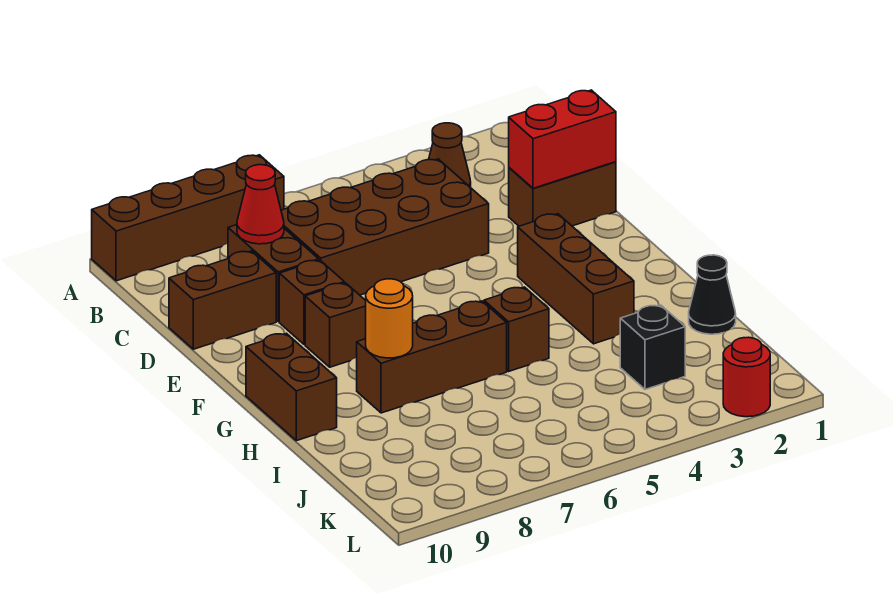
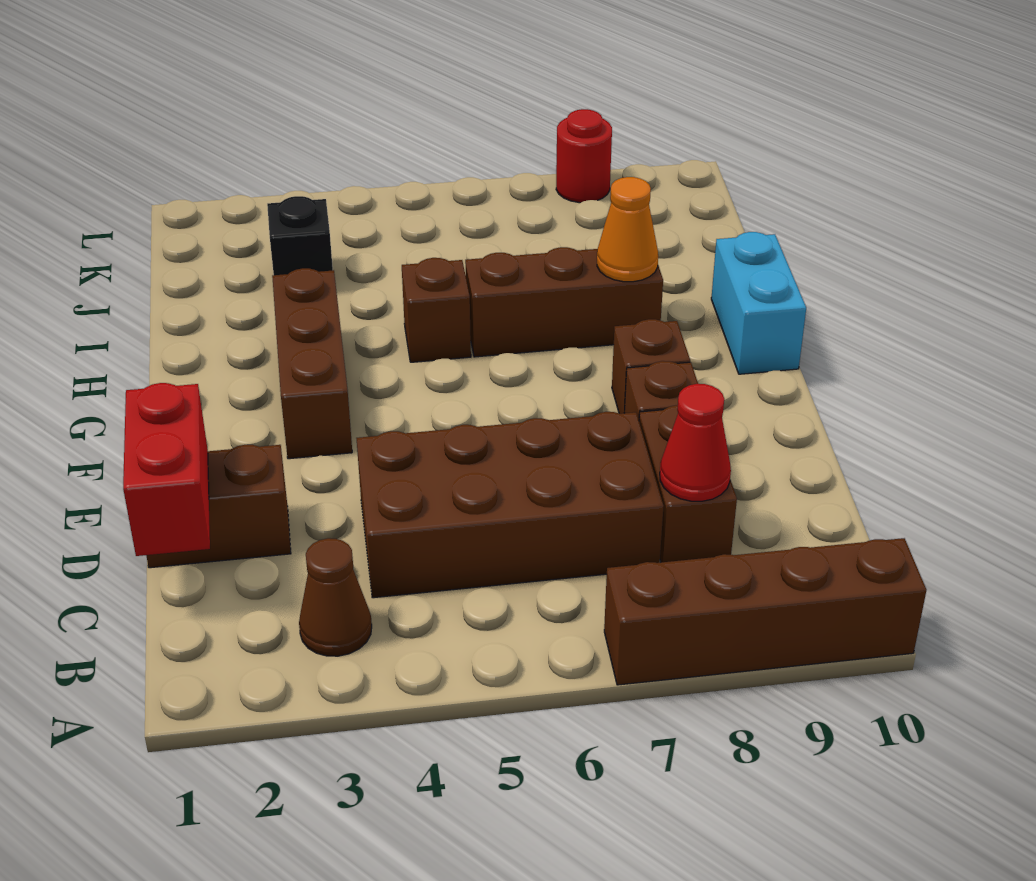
red brick D1:D2 level 2 -> red brick C1:D1 level 2
brown brick D9:D10 level 1 -> none
brown brick G10:H10 level 1 -> cyan brick G10:H10 level 1
orange round brick H8 level 2 -> orange cone H8 level 2
black cone I1 level 1 -> none
red round brick L2 level 1 -> red round brick L8 level 1

